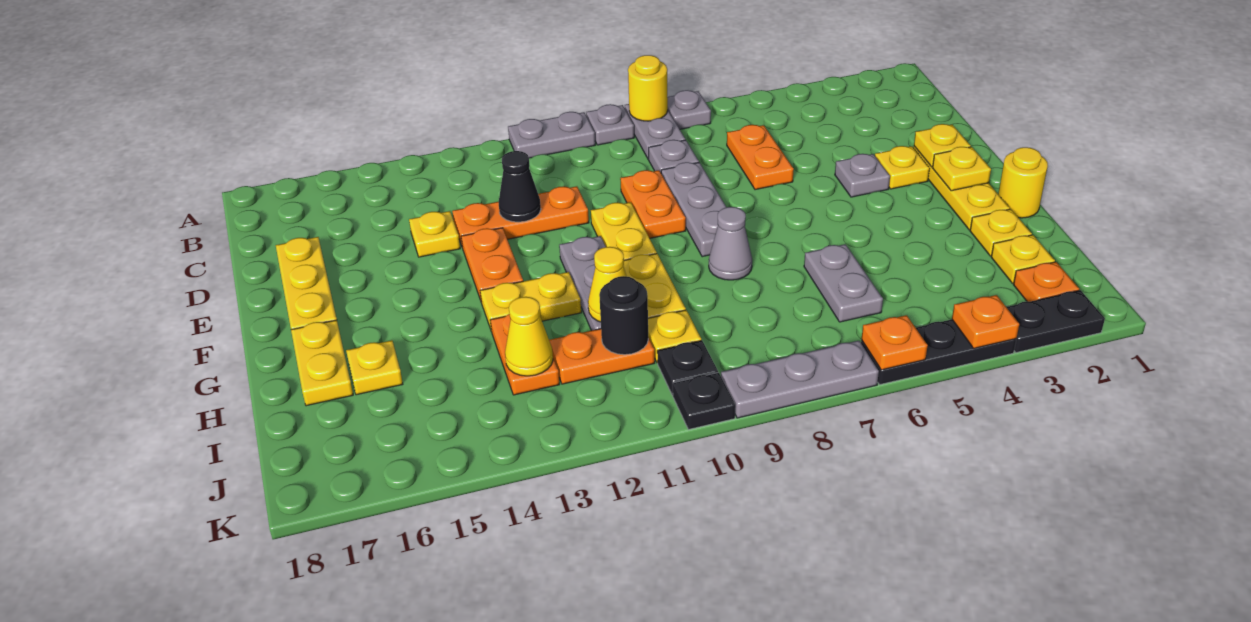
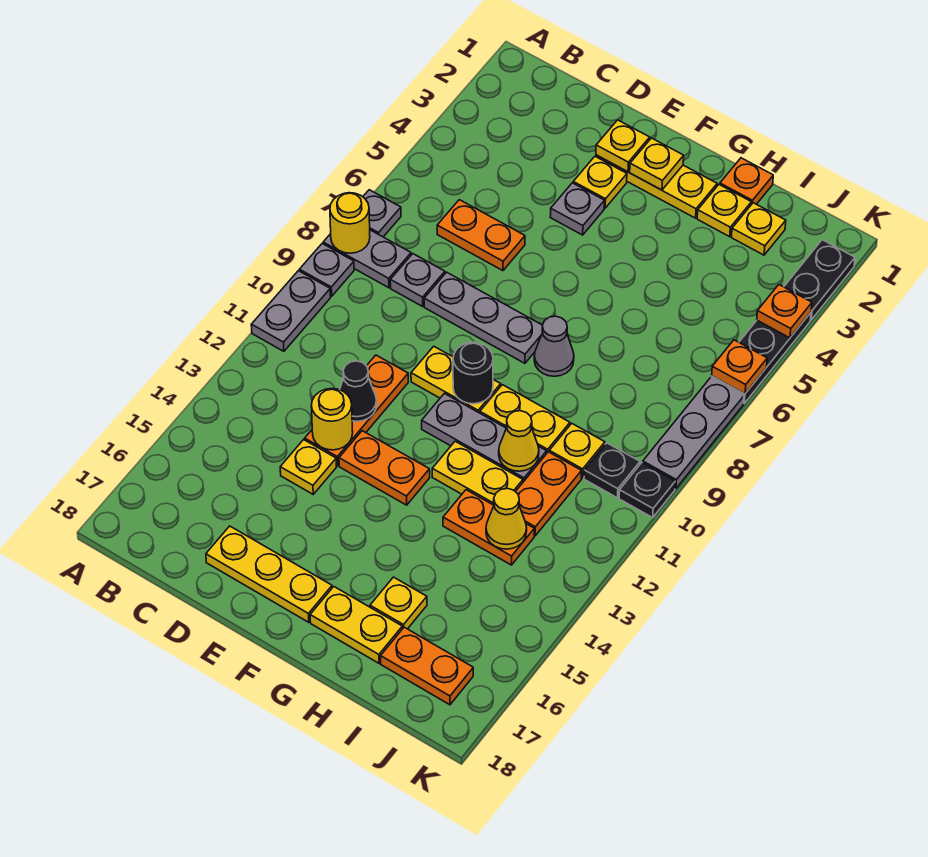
orange plate D9:E9 level 1 -> orange plate I17:J17 level 1
yellow round brick G1 level 1 -> yellow round brick D13 level 2
yellow plate G12:G13 level 1 -> yellow plate G12:H12 level 1
grey plate H6:I6 level 1 -> none
black round brick I11 level 2 -> black round brick F10 level 2
orange plate J2 level 1 -> orange plate H1 level 1

